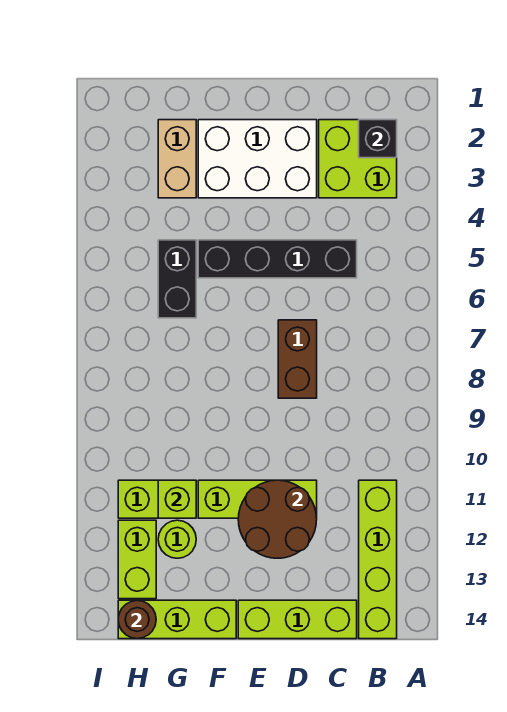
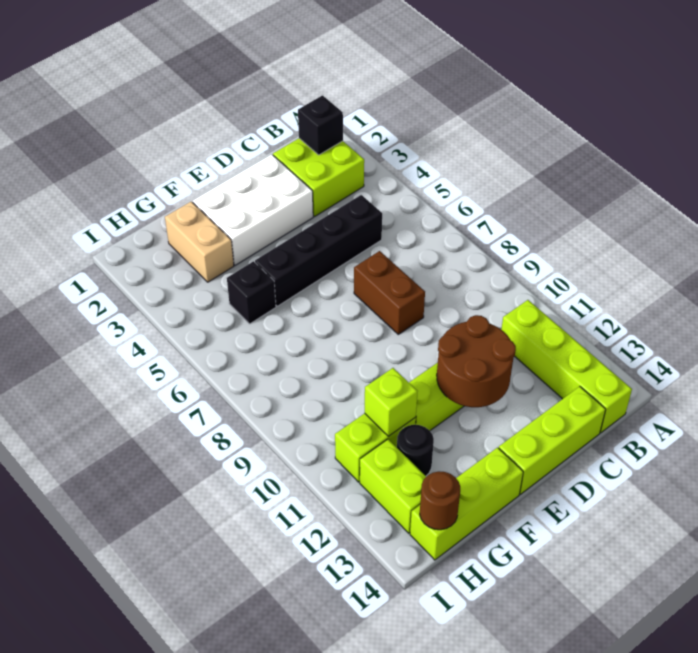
black brick G5:G6 level 1 -> black brick G5 level 1
lime round brick G12 level 1 -> black round brick G12 level 1

